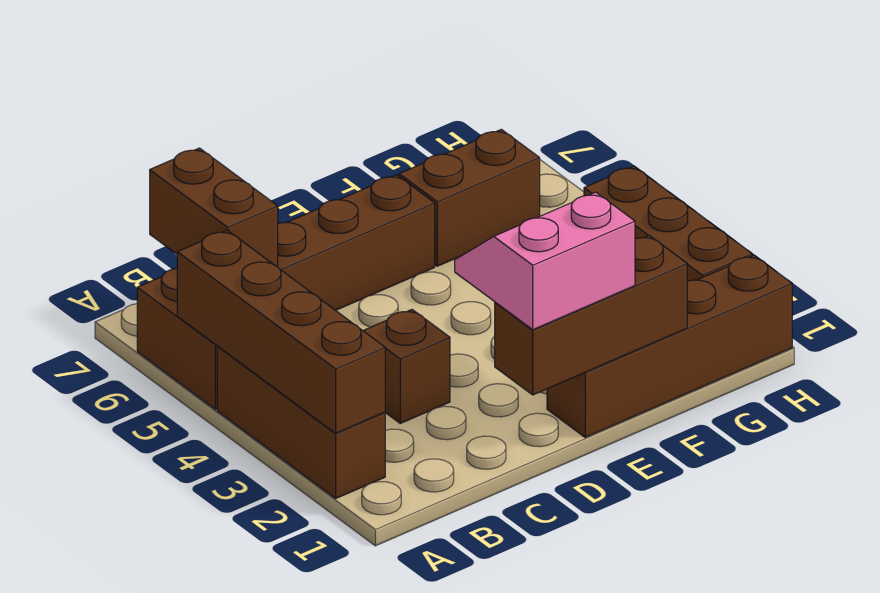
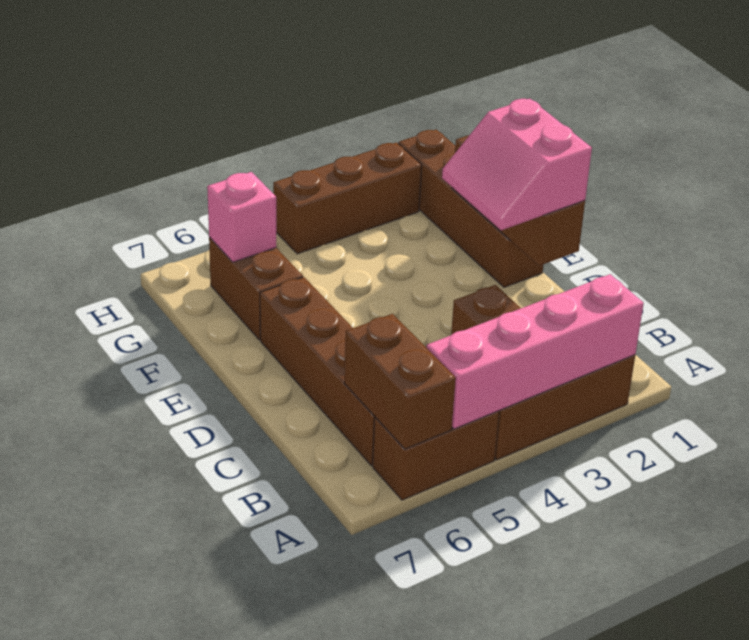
brown brick A2:A5 level 2 -> pink brick A2:A5 level 2
brown brick B6:B7 level 2 -> brown brick A6:B6 level 2
none -> pink brick G6 level 2

